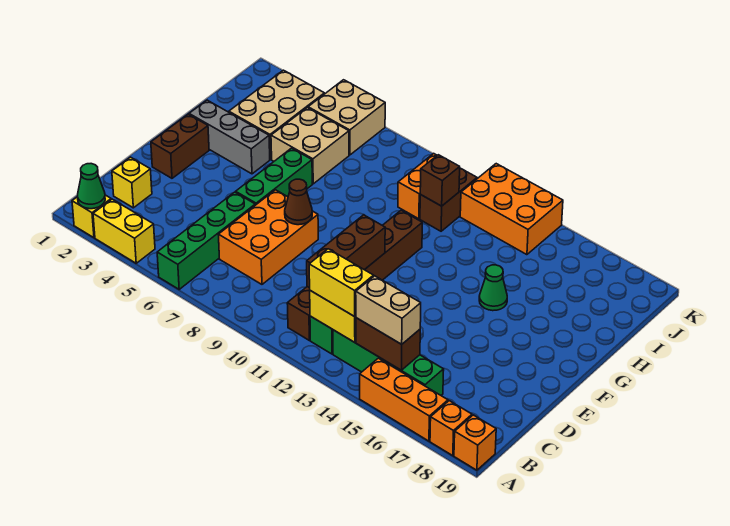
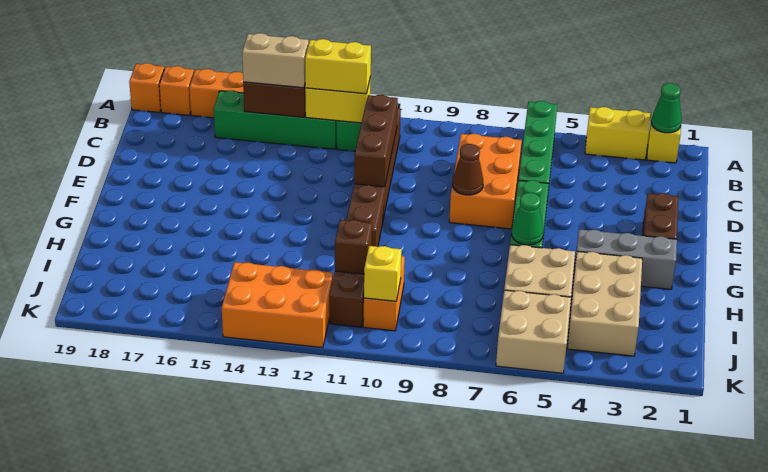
yellow brick C2 level 1 -> yellow brick J10 level 2
green cone G15 level 1 -> green cone G6 level 2

